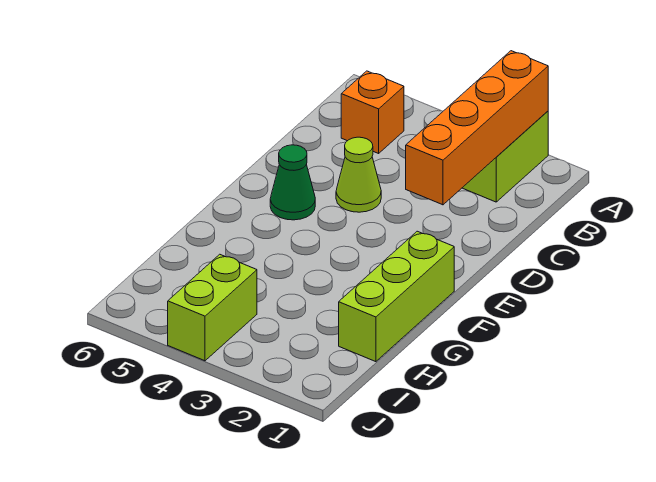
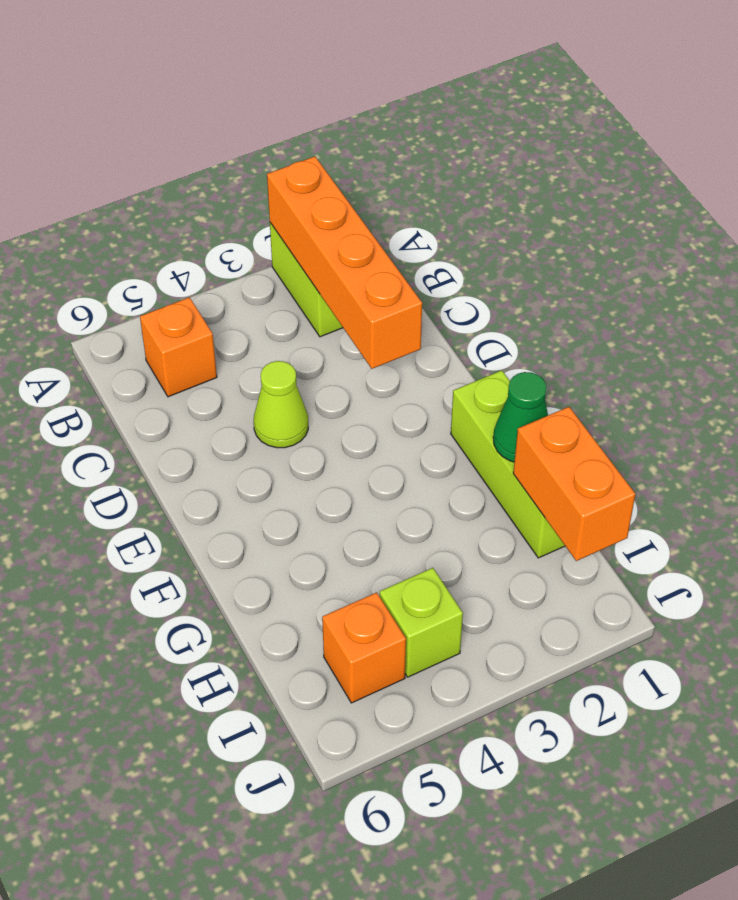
green cone E5 level 1 -> green cone G1 level 2
none -> orange brick H1:I1 level 2
lime brick I4:J4 level 1 -> lime brick I4 level 1
none -> orange brick I5 level 1

